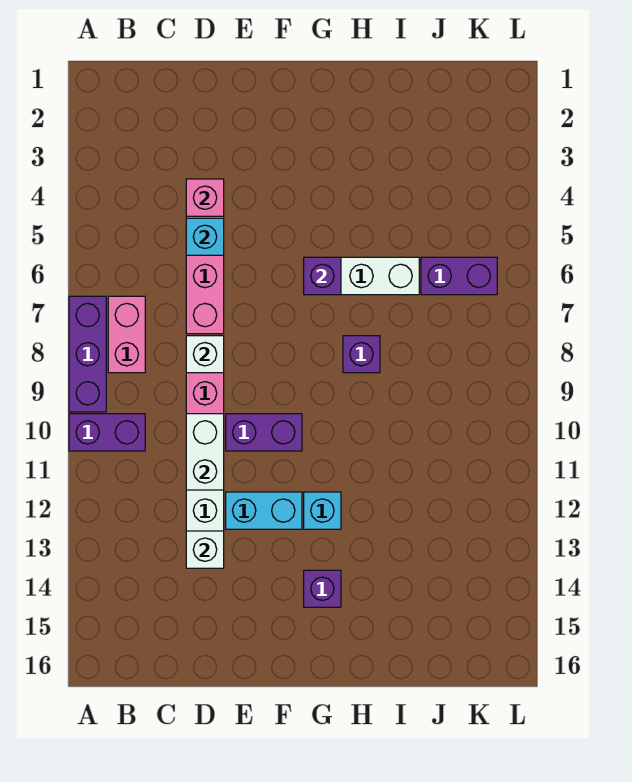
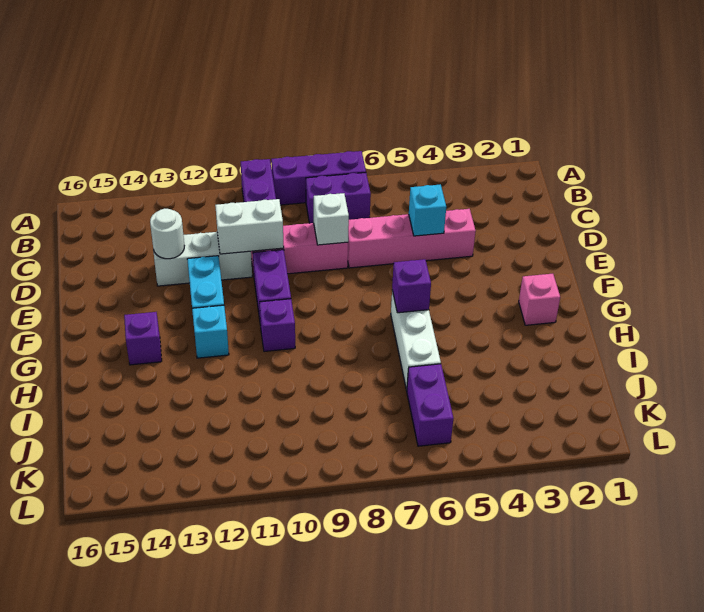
pink brick B7:B8 level 1 -> purple brick B7:B8 level 1
pink brick D4 level 2 -> pink brick G2 level 1
white brick D13 level 2 -> white round brick D13 level 2
purple brick H8 level 1 -> purple brick G10 level 1

